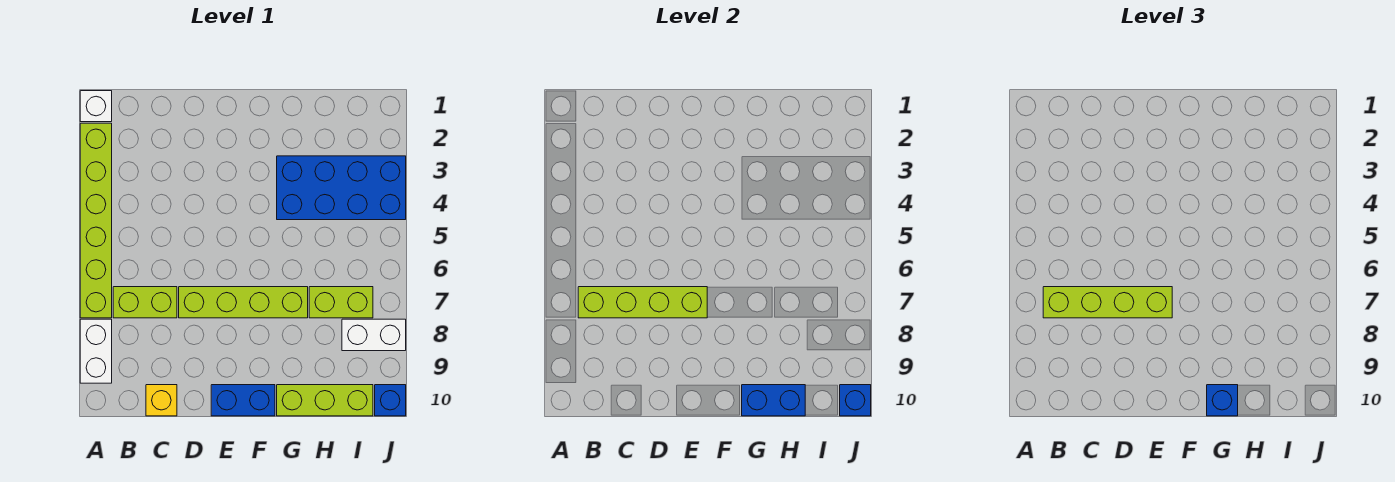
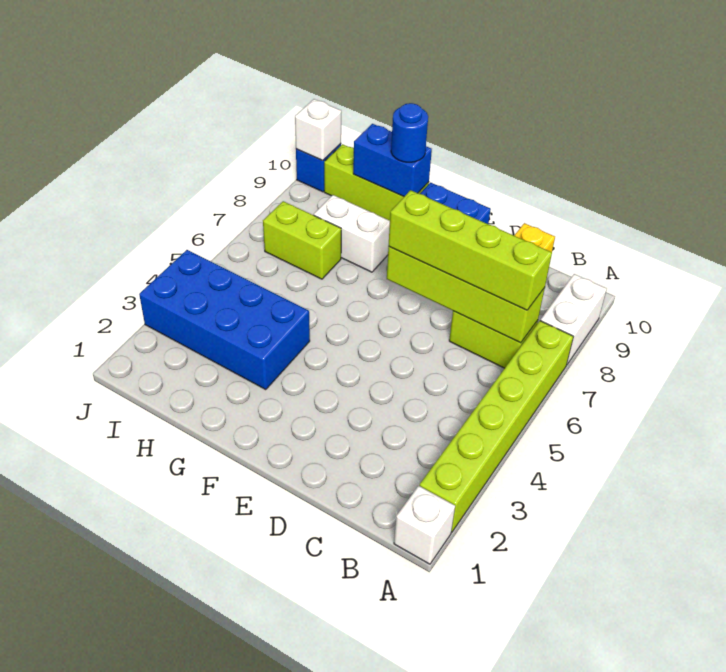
lime brick D7:G7 level 1 -> none
blue brick G10 level 3 -> blue round brick G10 level 3
white brick I8:J8 level 1 -> white brick G8:H8 level 1
blue brick J10 level 2 -> white brick J10 level 2

